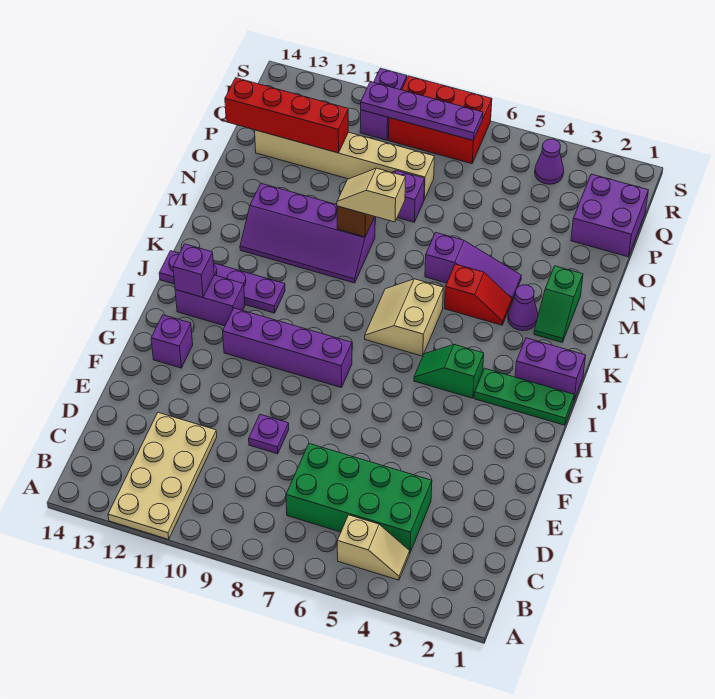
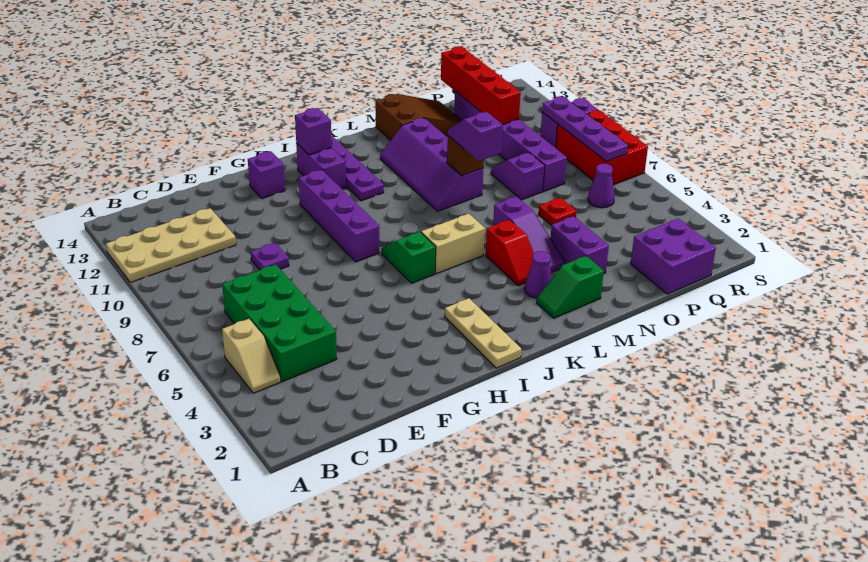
green plate I1:I3 level 1 -> tan plate I1:I3 level 1
green slope I4:I5 level 1 top 4 -> green slope I6:I7 level 1 top 6
purple brick J1:J2 level 1 -> purple brick N3:N4 level 1
tan slope M8:M9 level 3 top 8 -> purple slope M8:M9 level 3 top 8
none -> brown slope M13:O14 level 1 top M
none -> red plate O6 level 1
tan brick P8:P13 level 1 -> purple brick P8:P13 level 1
purple cone R4 level 1 -> purple cone Q6 level 1

